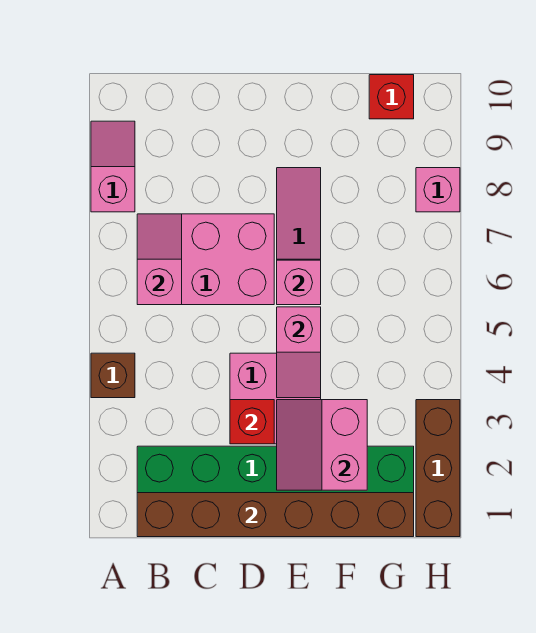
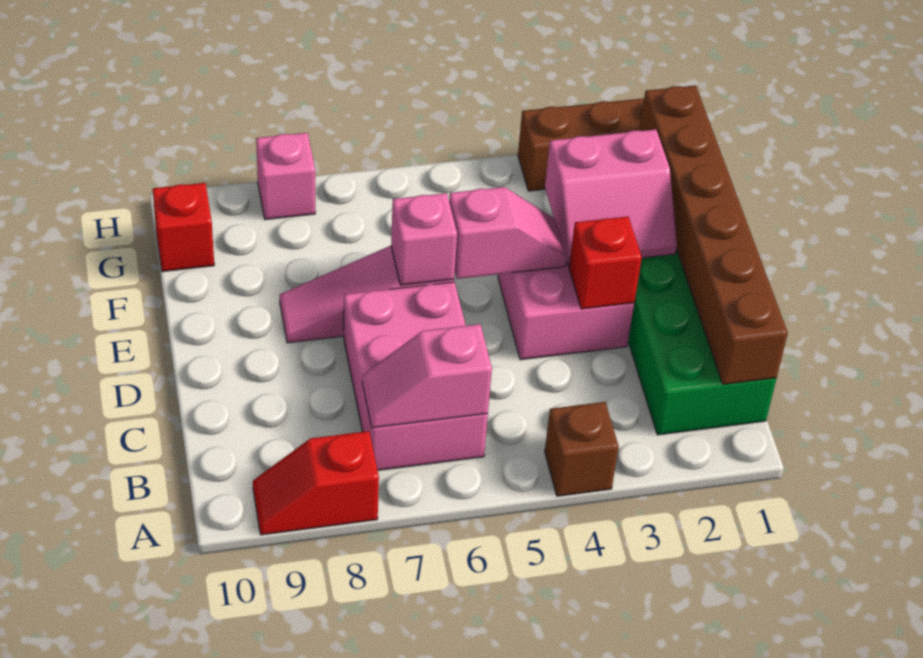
pink slope A8:A9 level 1 top 8 -> red slope A8:A9 level 1 top 8

